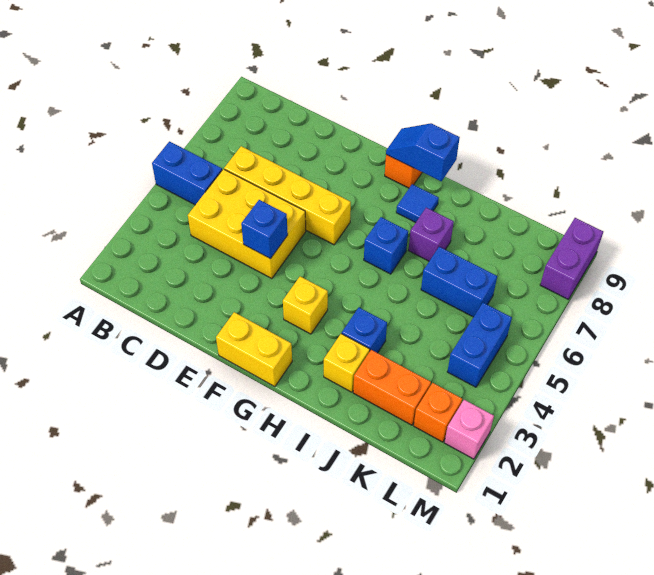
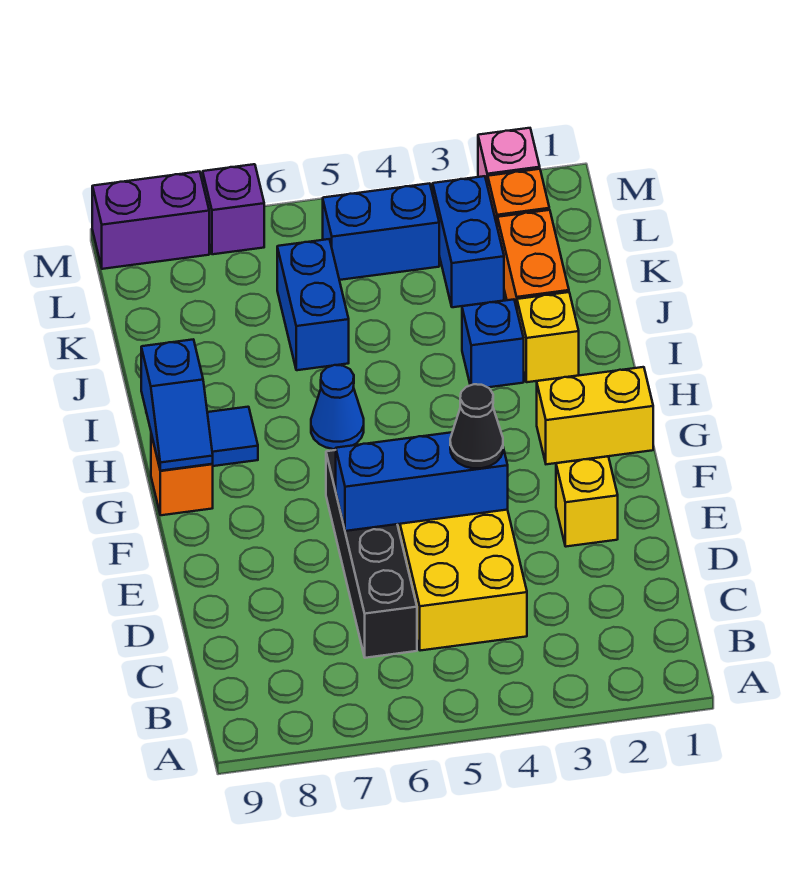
blue brick A5:B5 level 1 -> blue brick K3:L3 level 1
yellow brick C6:F6 level 1 -> black brick C6:F6 level 1
blue brick E4 level 2 -> blue brick E4:E6 level 2
none -> black cone E4 level 3
yellow brick F1:G1 level 1 -> yellow brick G1:G2 level 1
yellow brick G3 level 1 -> yellow brick E2 level 1
blue brick H6 level 1 -> blue cone H6 level 1
purple brick I7 level 1 -> purple brick M7 level 1

